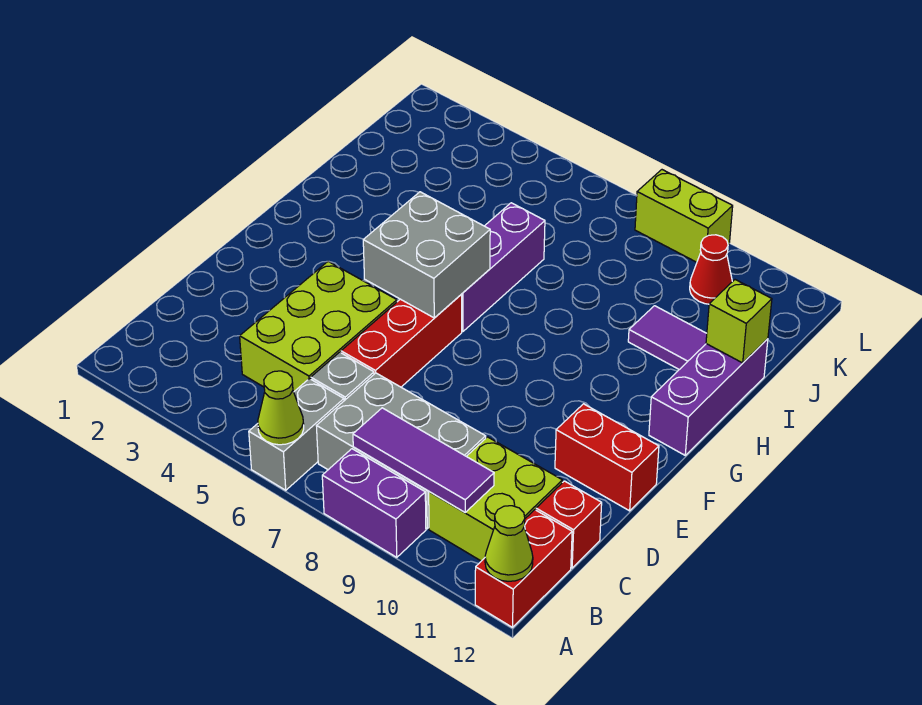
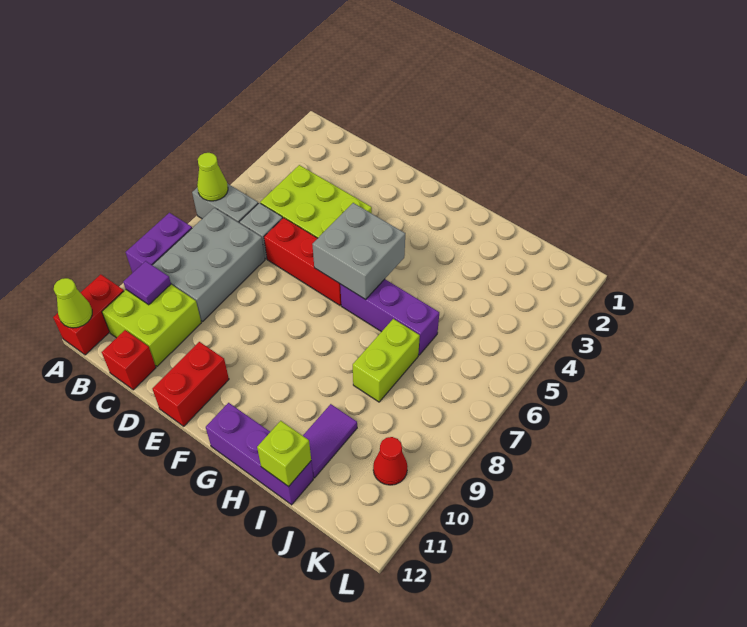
red brick A12:B12 level 1 -> red brick A11:A12 level 1
purple tile B8:B10 level 2 -> purple tile B10 level 2
lime brick L8:L9 level 1 -> lime brick I7:I8 level 1

